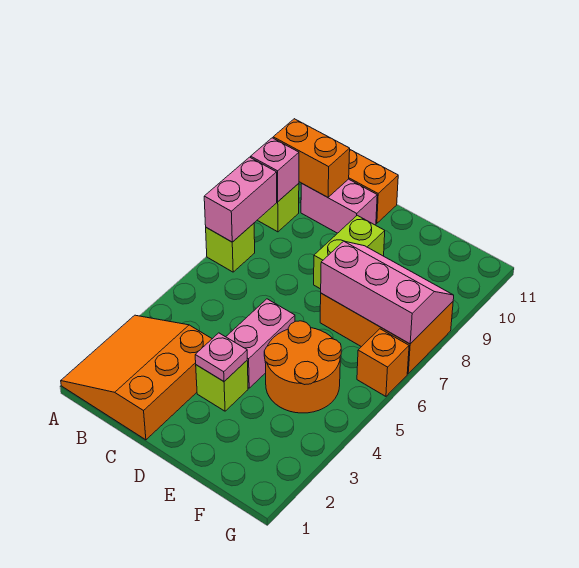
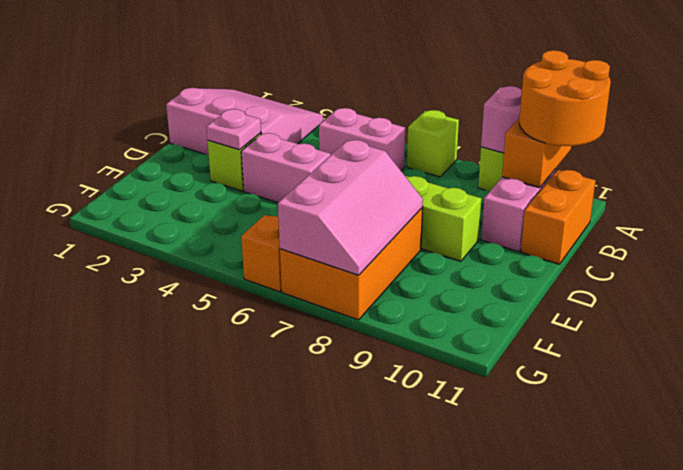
orange slope A1:C3 level 1 top C -> pink slope A1:C3 level 1 top C
pink brick A7:A8 level 2 -> pink brick B5:B6 level 1
orange round brick E4:F5 level 1 -> orange round brick A10:B11 level 3

